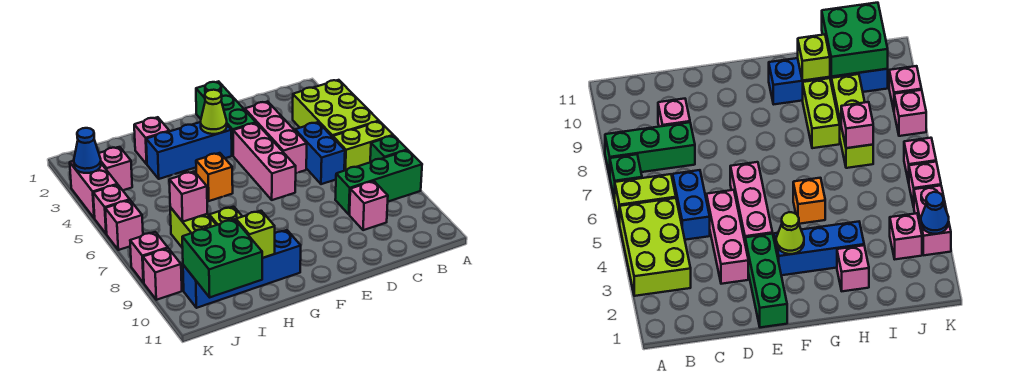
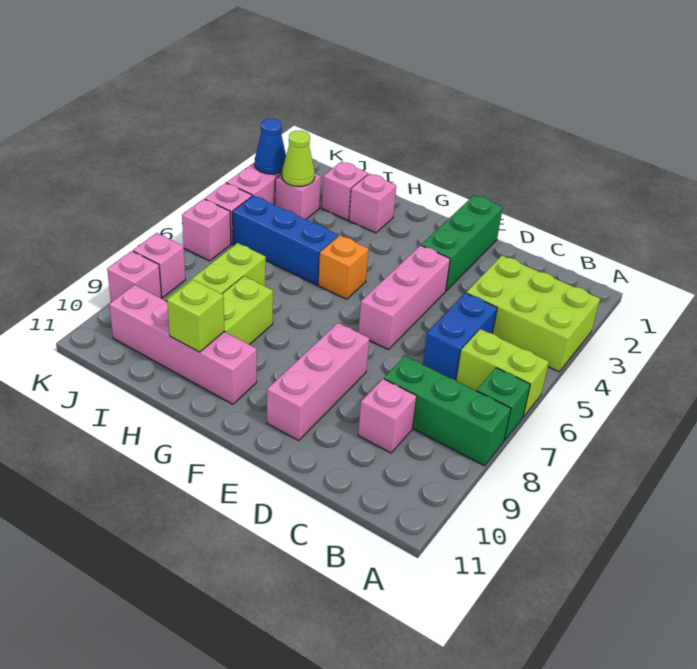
lime brick A3:B5 level 1 -> lime brick A3:C4 level 1
pink brick D3:D5 level 1 -> pink brick E8:E10 level 1
blue brick F3:H3 level 1 -> blue brick H5:J5 level 1
lime cone F3 level 2 -> lime cone J3 level 2
blue brick G10:J10 level 1 -> pink brick G10:J10 level 1
pink brick I7 level 2 -> pink brick I2 level 1
green brick I10:J11 level 2 -> none

